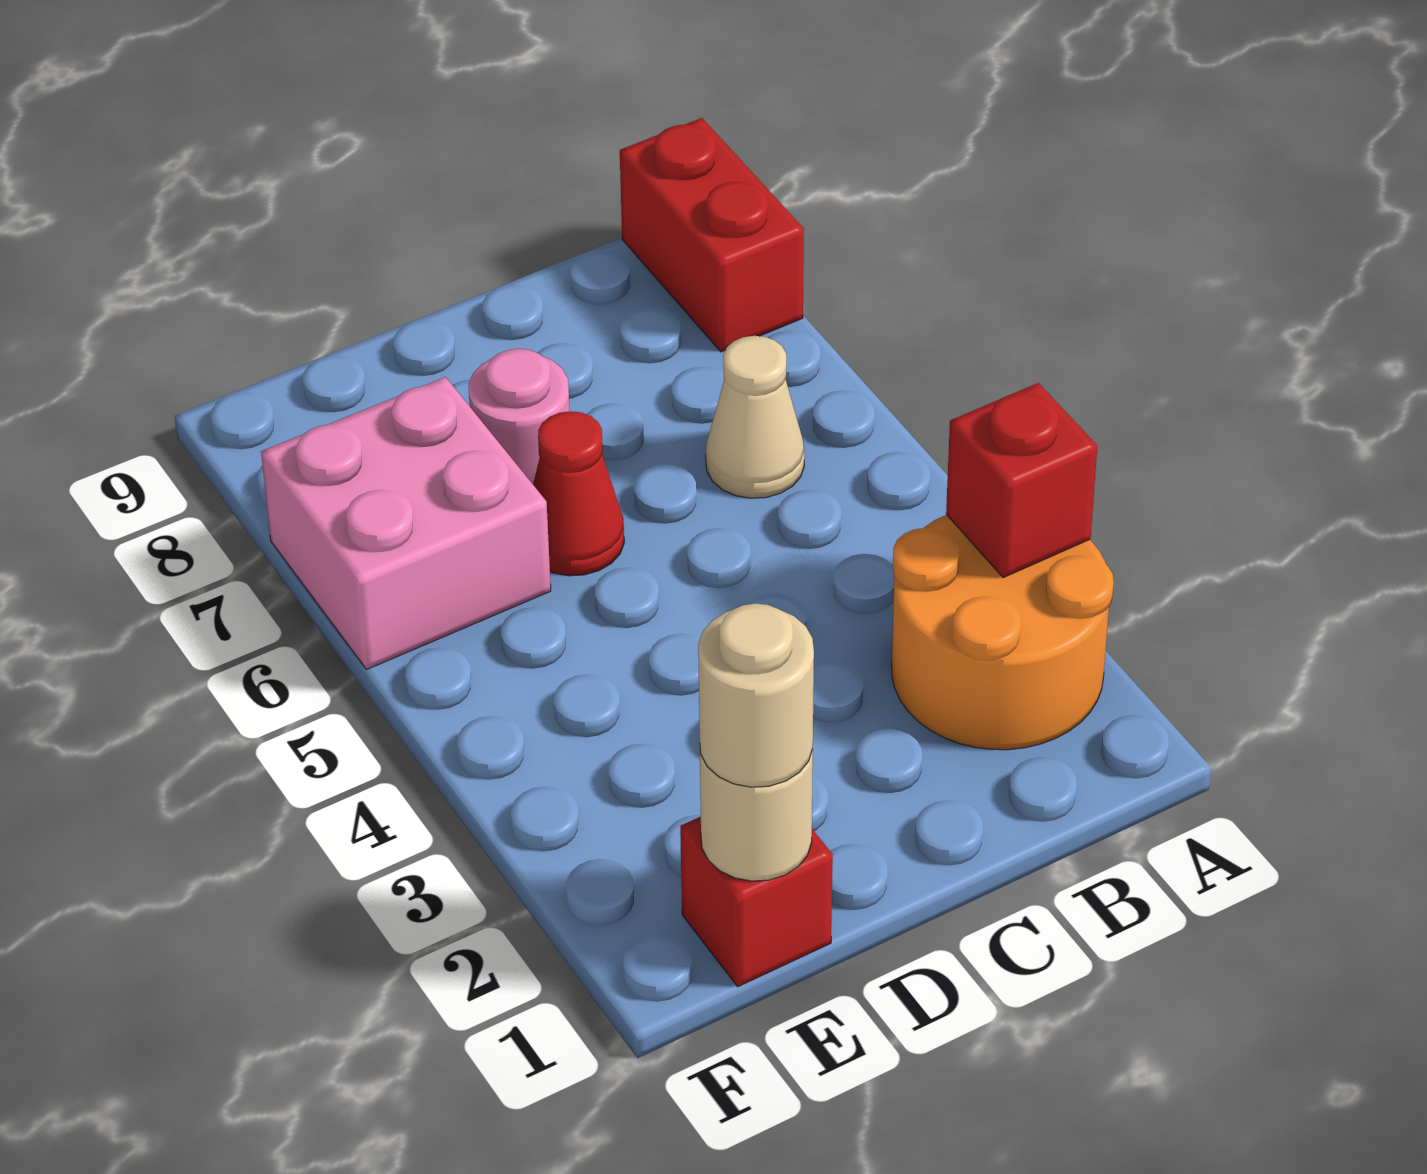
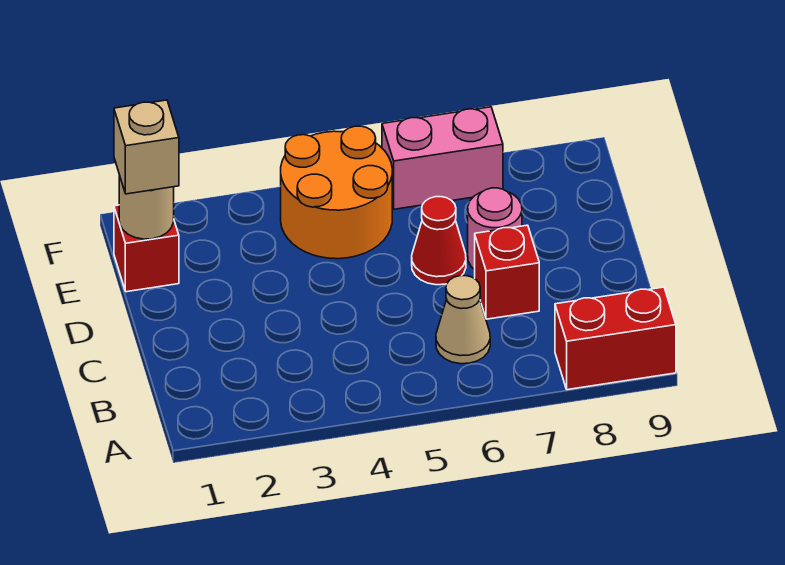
orange round brick A2:B3 level 1 -> orange round brick E4:F5 level 1
red brick A3 level 2 -> red brick C7 level 1
tan round brick E1 level 3 -> tan brick E1 level 3
pink brick E6:F7 level 1 -> pink brick F6:F7 level 1

